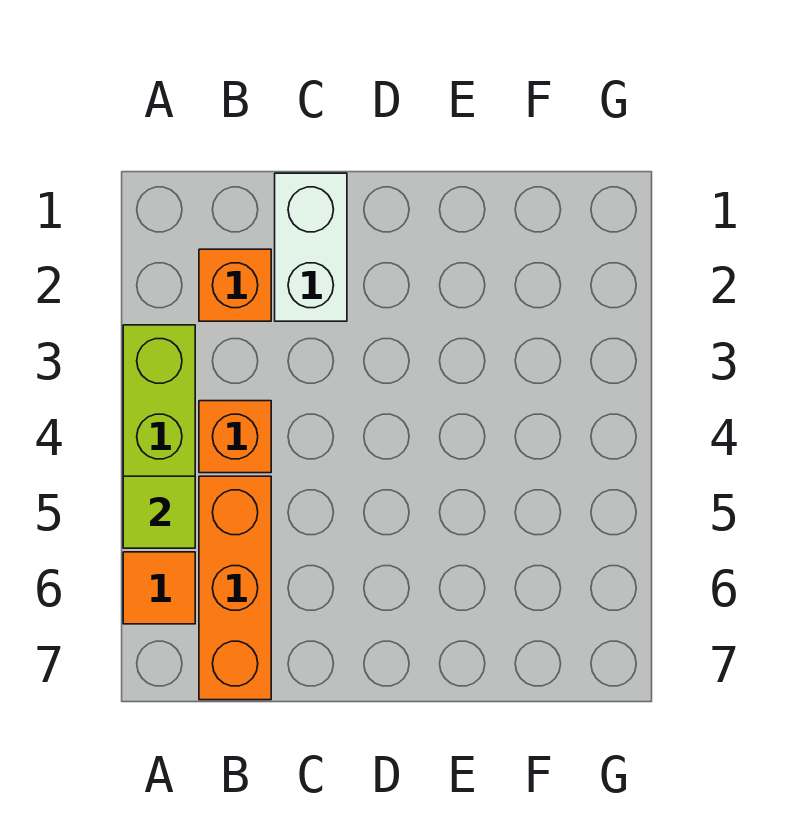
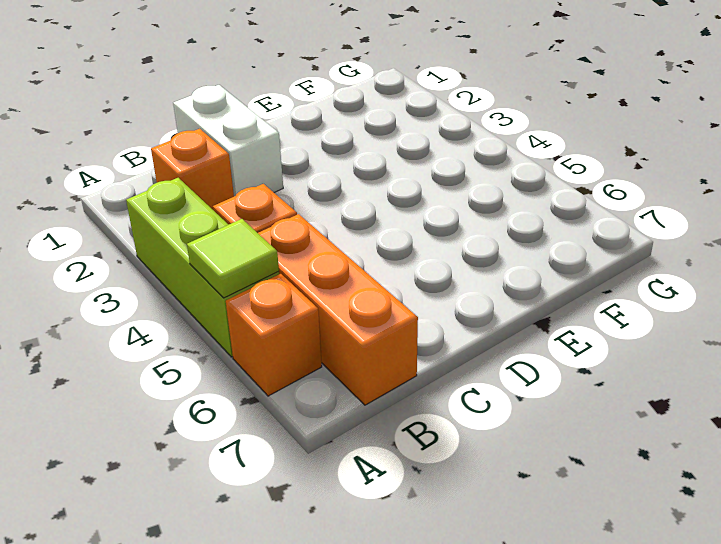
orange tile A6 level 1 -> orange brick A6 level 1

